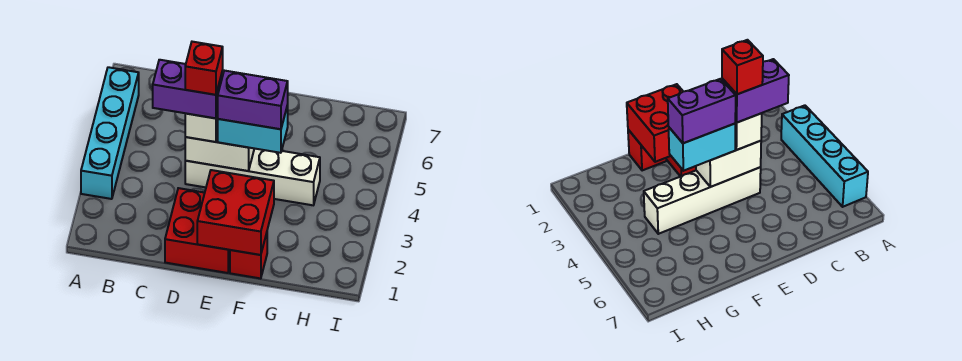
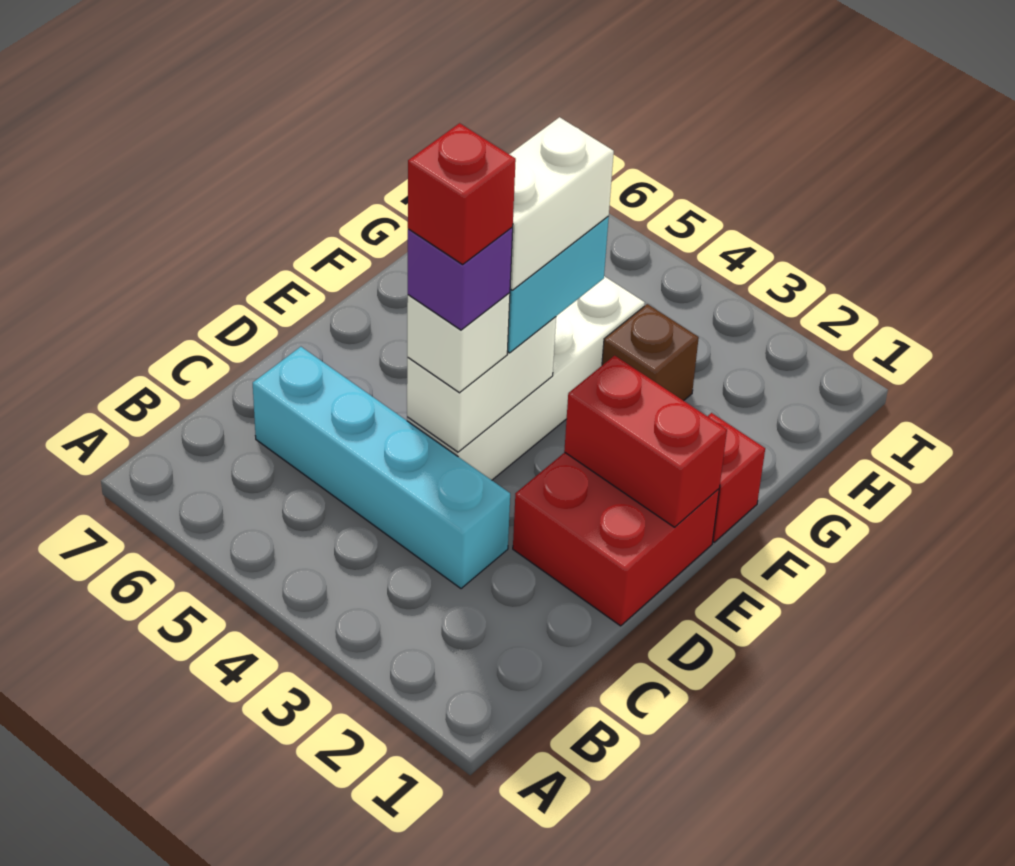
cyan brick A3:A6 level 1 -> cyan brick C3:C6 level 1
purple brick C4:D4 level 4 -> purple brick D4 level 4
red brick E1:F2 level 2 -> red brick E1:E2 level 2
purple brick E4:F4 level 4 -> white brick E4:F4 level 4
none -> brown brick G3 level 1

